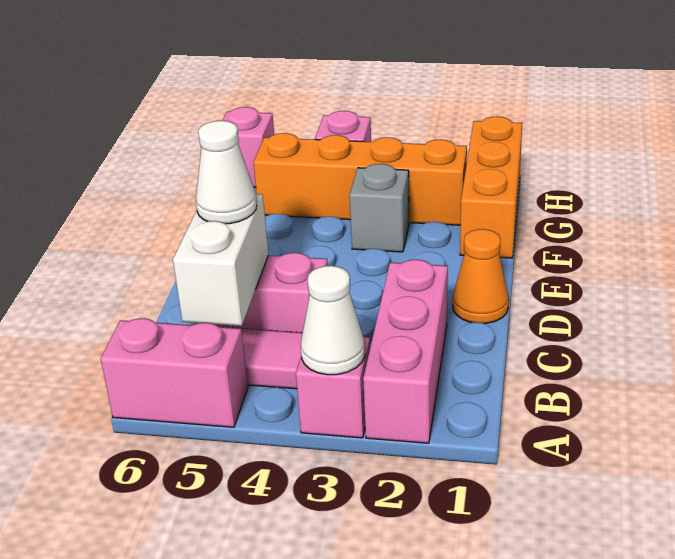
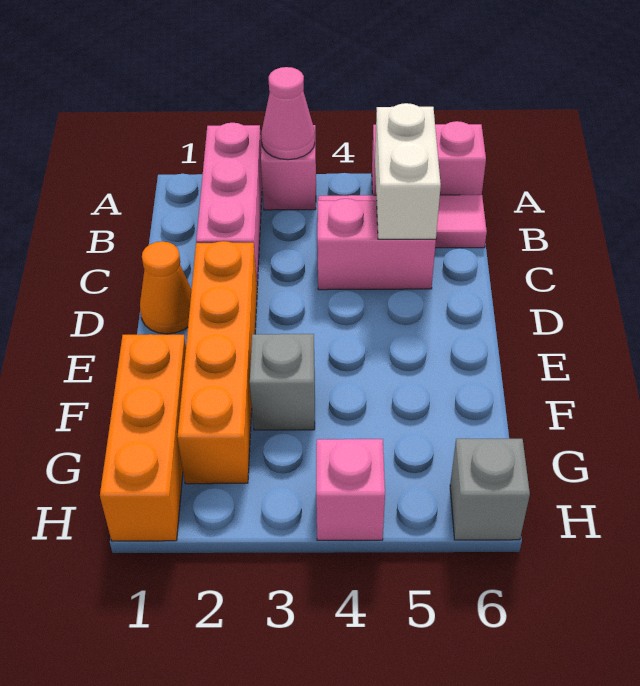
white cone A3 level 2 -> pink cone A3 level 2
white cone C5 level 3 -> none
orange brick G2:G5 level 1 -> orange brick D2:G2 level 1
pink brick H6 level 1 -> grey brick H6 level 1

